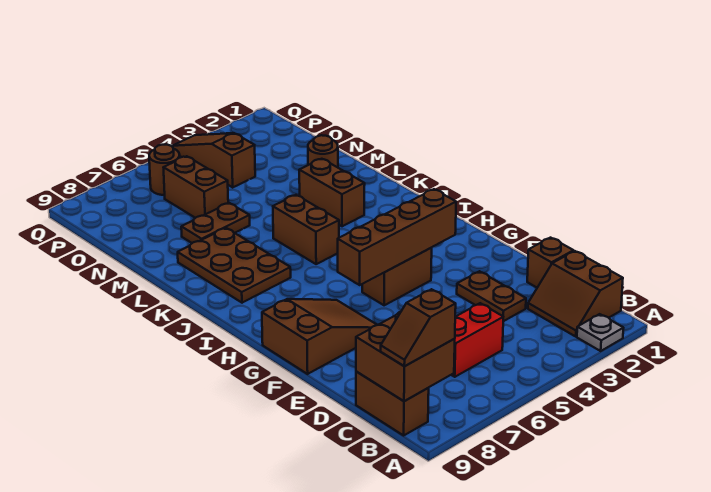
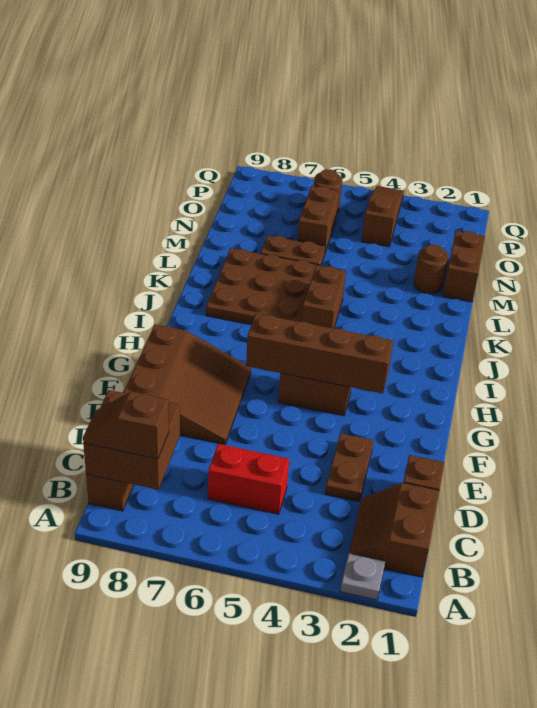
brown slope F7:G9 level 1 top 9 -> brown slope E7:G9 level 1 top 9
brown plate J7:L8 level 1 -> brown plate J6:L8 level 1
brown brick K3:L3 level 1 -> brown brick M1:N1 level 1

